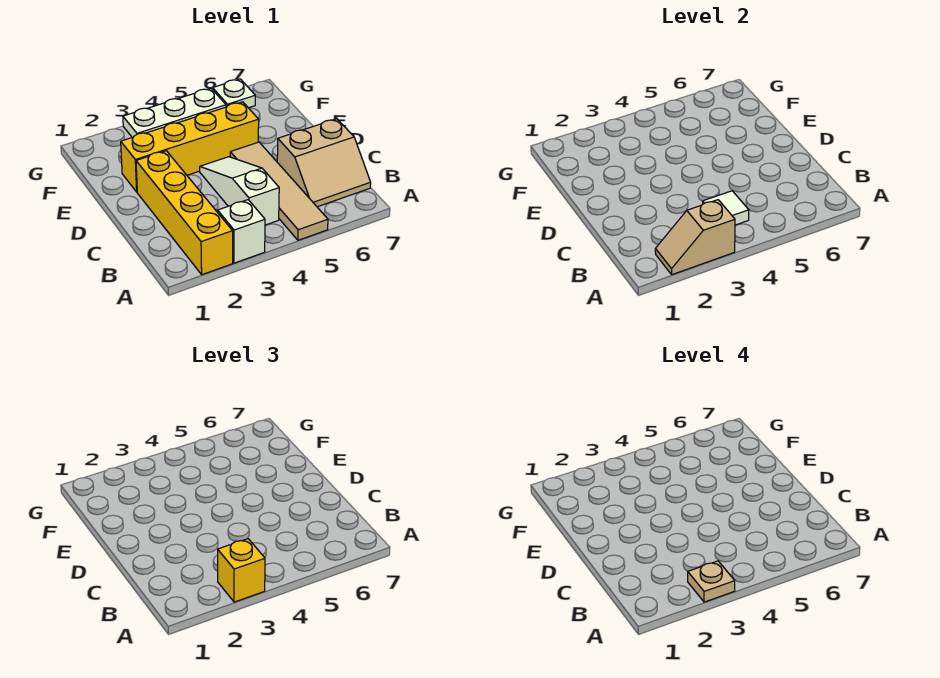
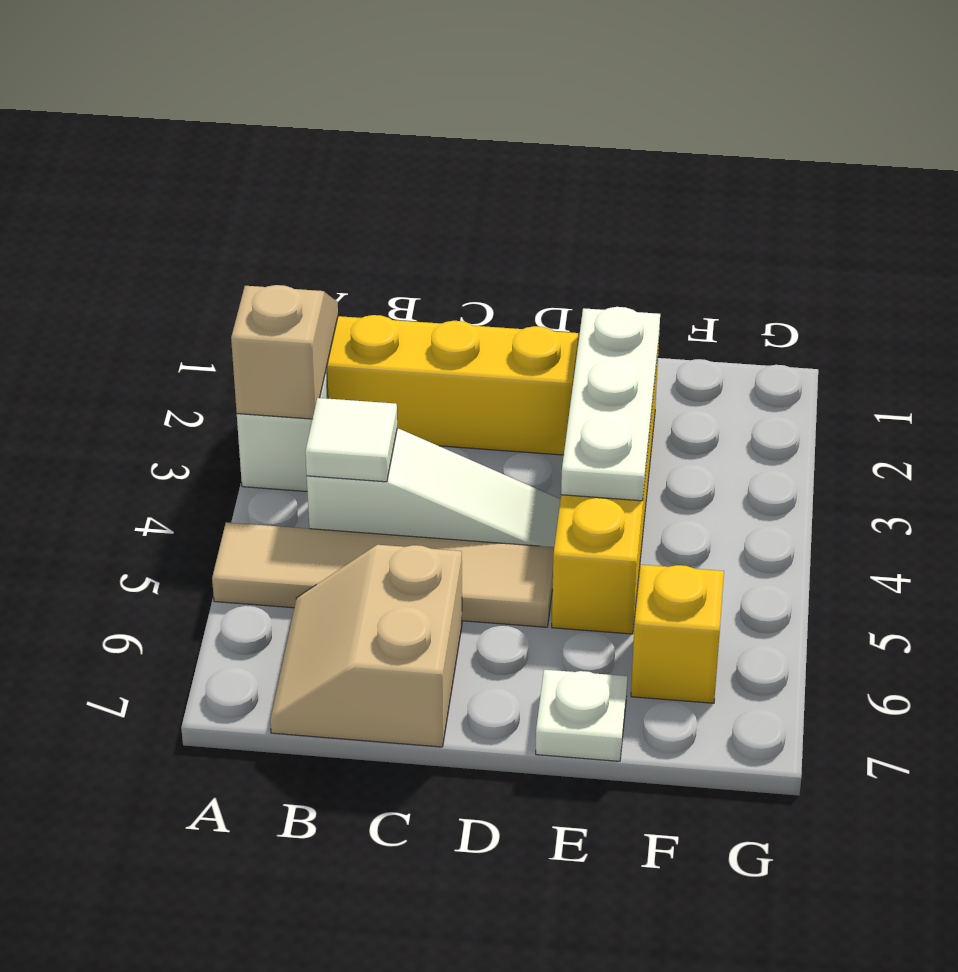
yellow brick A3 level 3 -> yellow brick F6 level 1
tan plate A3 level 4 -> none
white plate G3:G5 level 1 -> white plate E2:E4 level 2
white plate G6 level 1 -> white plate E7 level 1

